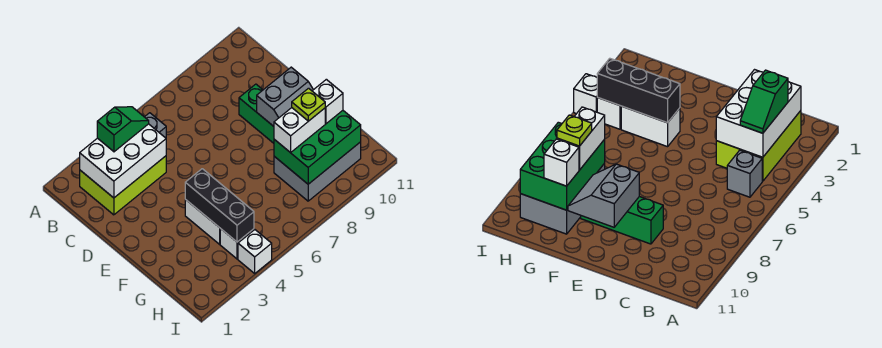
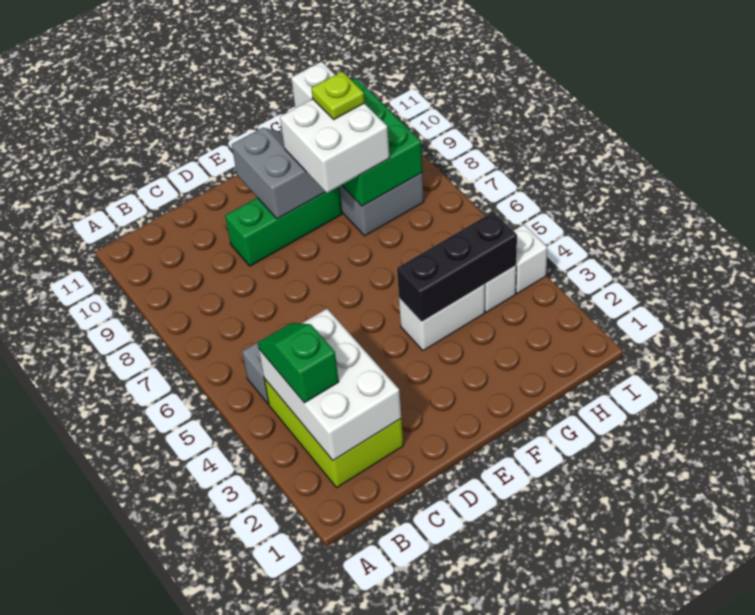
white brick G8:G9 level 3 -> white brick F8:G9 level 3

